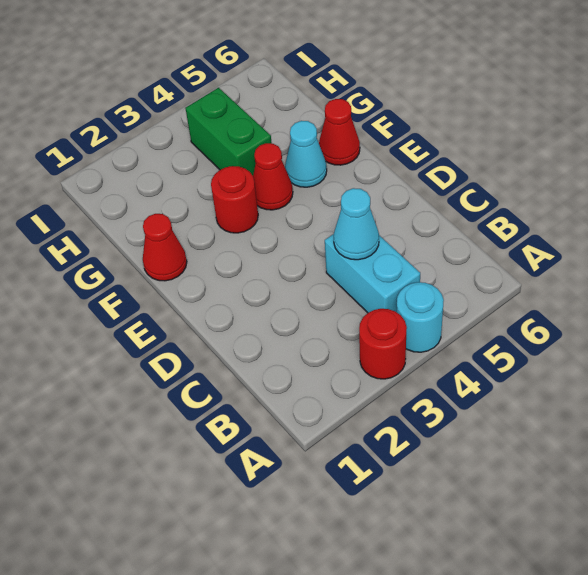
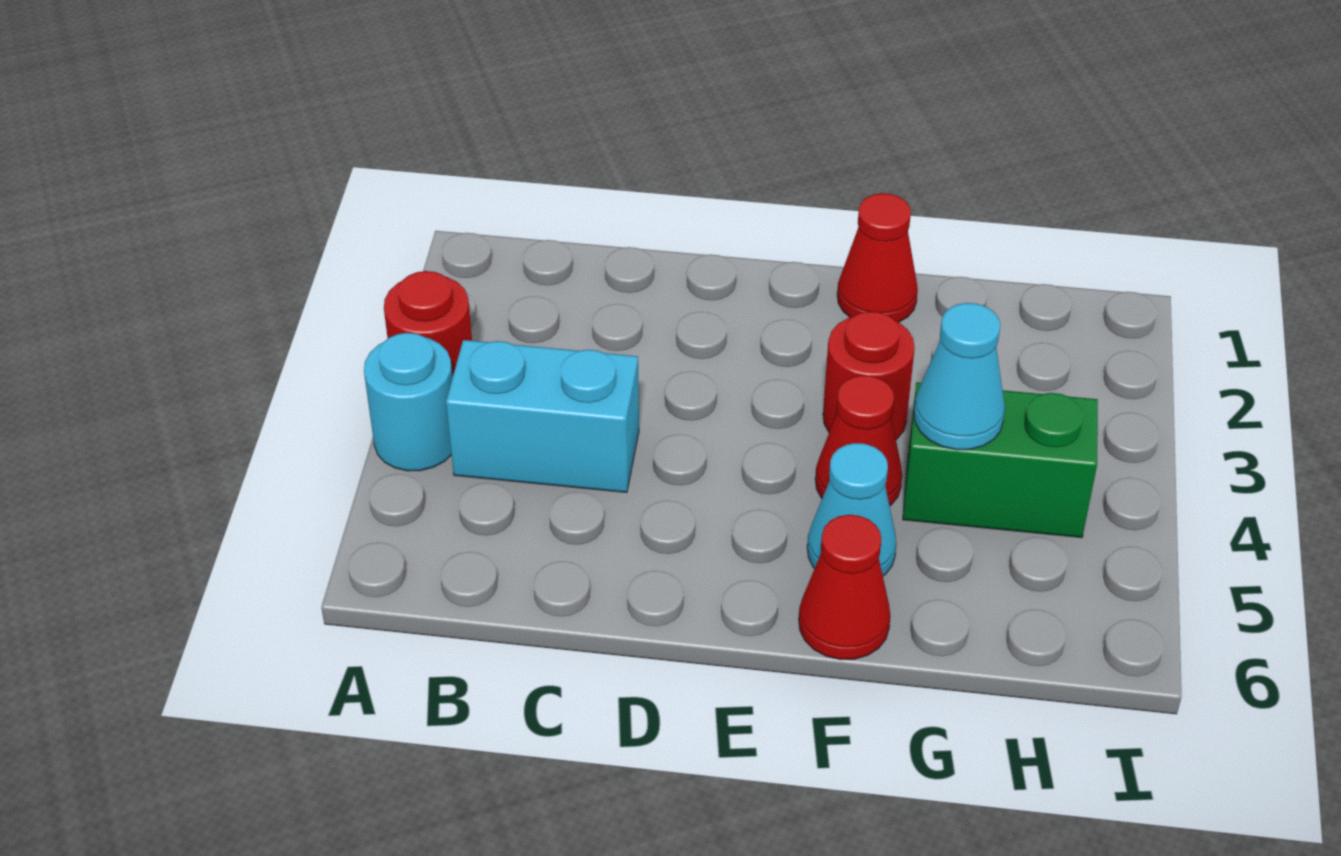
cyan cone C4 level 2 -> cyan cone G4 level 2

